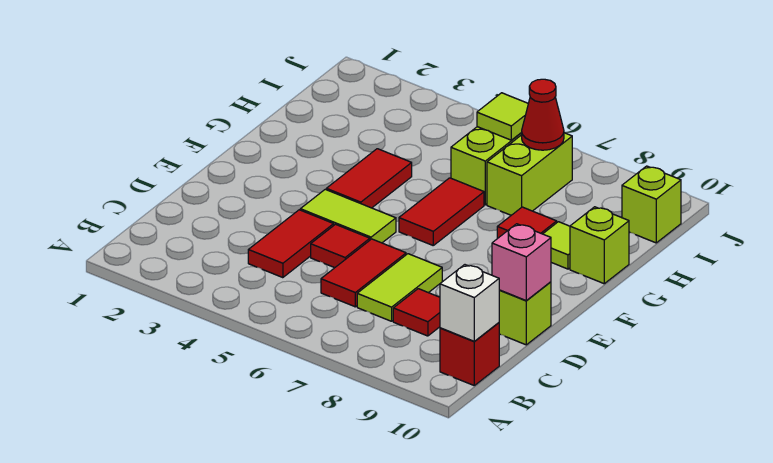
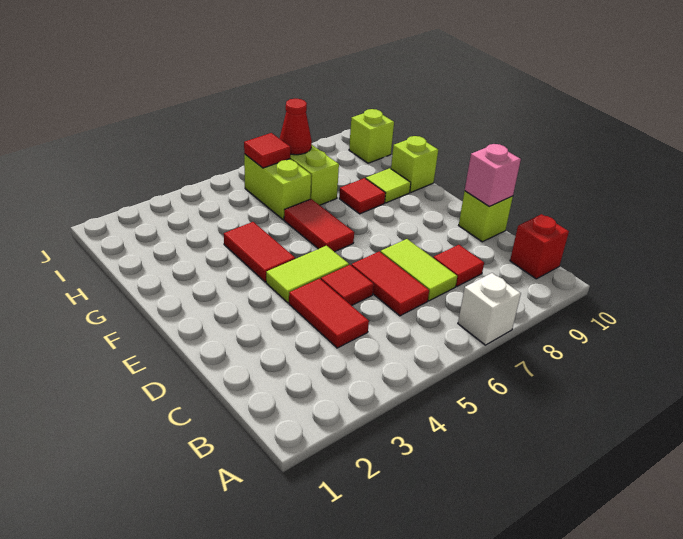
white brick B10 level 2 -> white brick A7 level 1
lime tile I6 level 2 -> red tile I6 level 2

